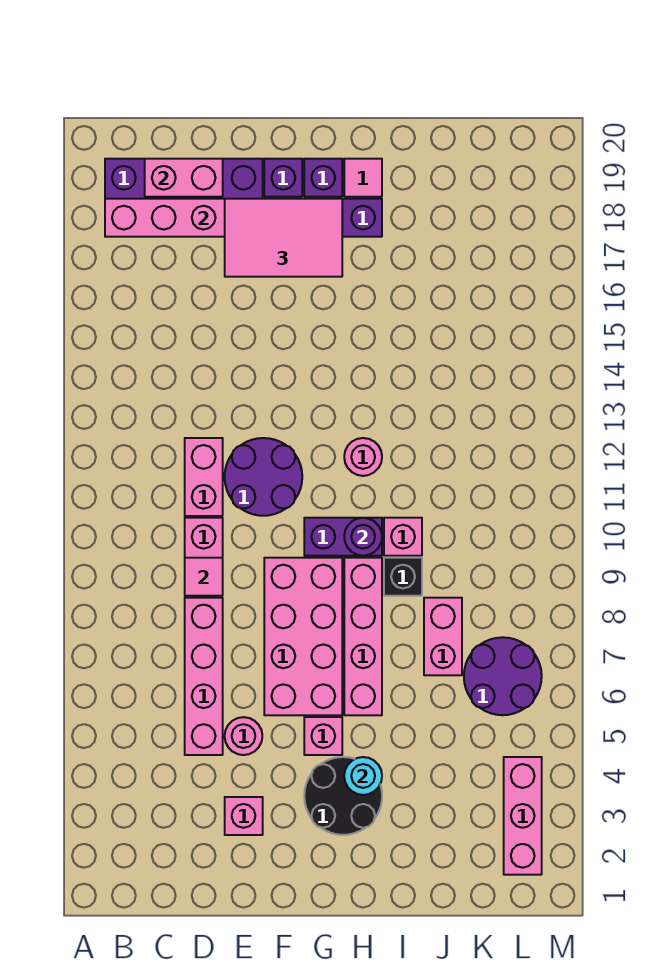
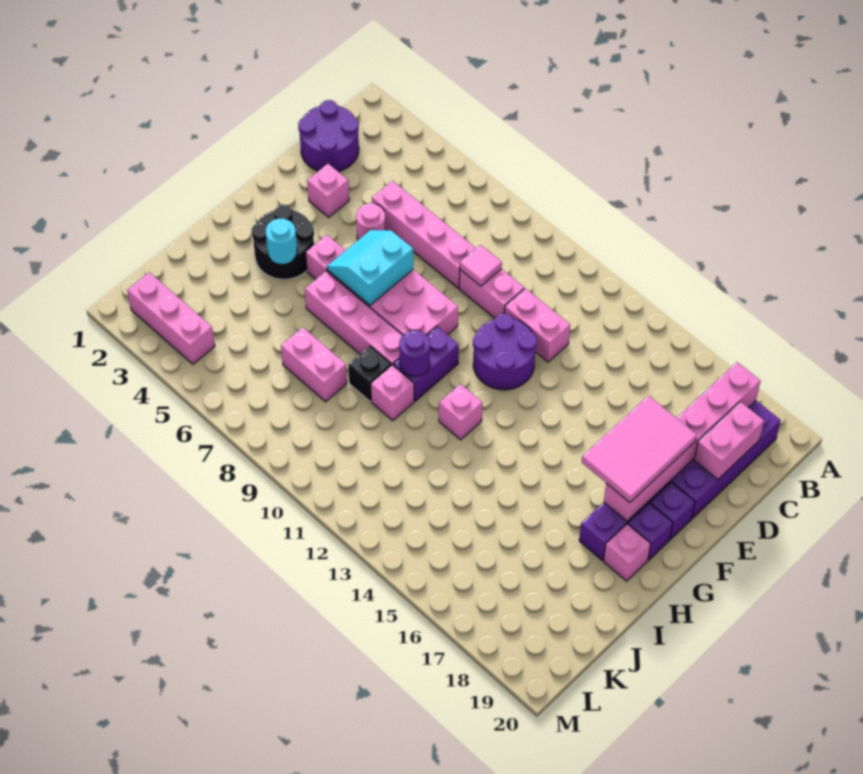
none -> cyan slope F6:G7 level 2 top 7
pink round brick H12 level 1 -> pink brick H12 level 1
pink tile H19 level 1 -> pink brick H19 level 1
purple round brick K6:L7 level 1 -> purple round brick C1:D2 level 1

